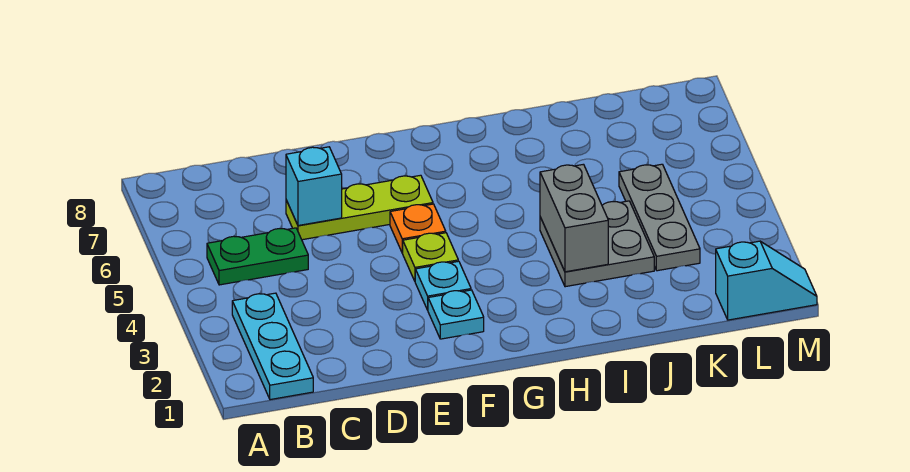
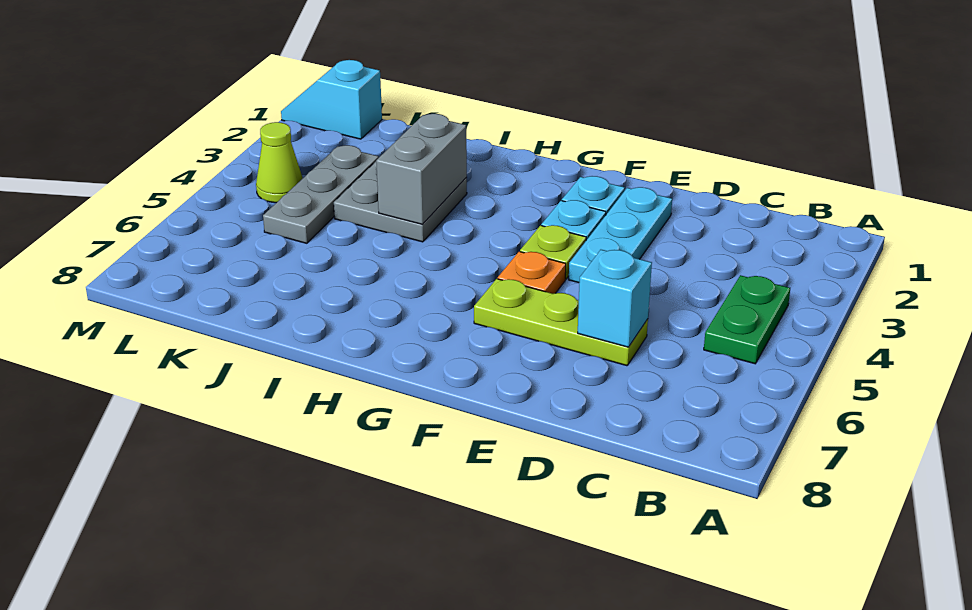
cyan plate B1:B3 level 1 -> cyan plate E2:E4 level 1
green plate B5:C5 level 1 -> green plate B4:B5 level 1
none -> lime cone L4 level 1

